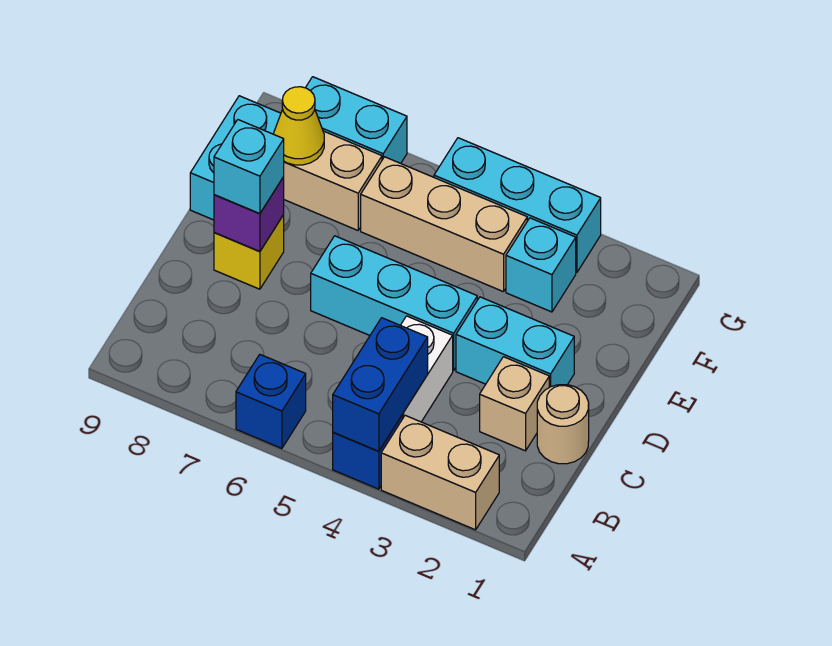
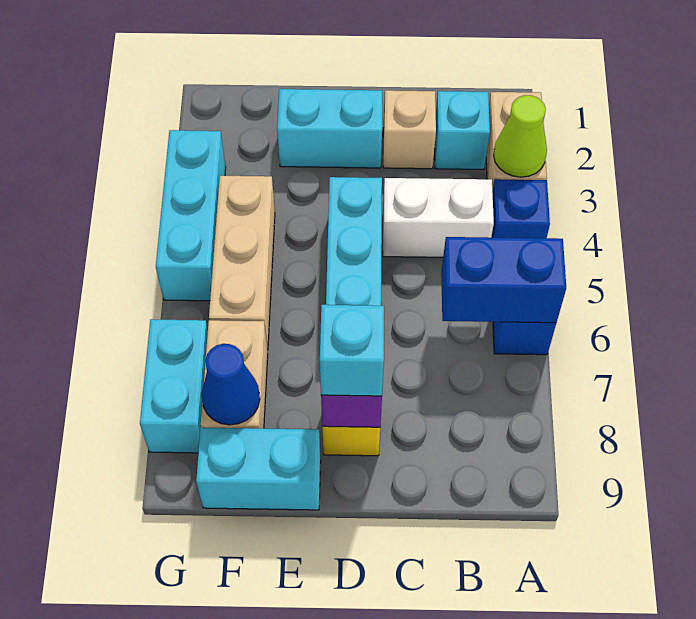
none -> lime cone A3 level 2
blue brick A4:B4 level 2 -> blue brick A6:B6 level 2
tan round brick C1 level 1 -> none
cyan brick D2:D3 level 1 -> cyan brick D2:E2 level 1
cyan brick F3 level 1 -> cyan brick B2 level 1
yellow cone F8 level 2 -> blue cone F8 level 2

